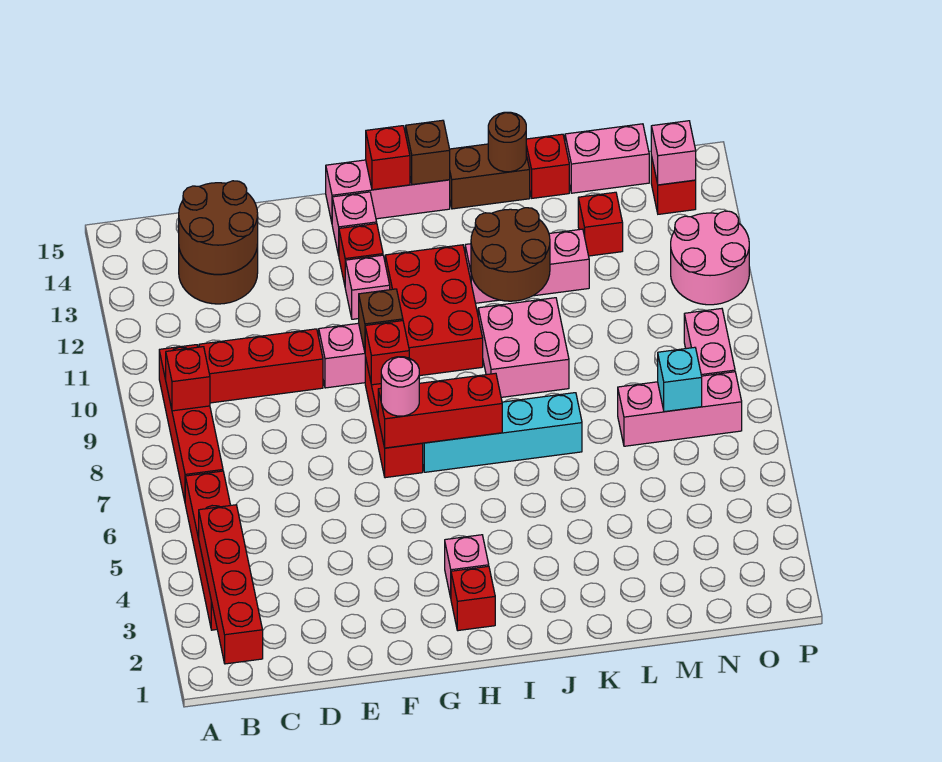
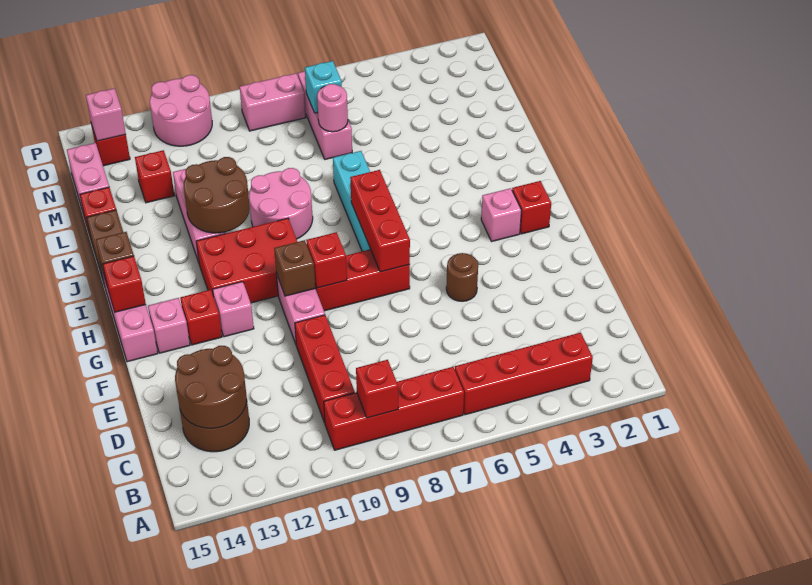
red brick B1:B4 level 2 -> none
pink round brick G7 level 3 -> pink round brick M7 level 2
pink brick J9:K10 level 1 -> pink round brick J9:K10 level 1
brown round brick K15 level 2 -> brown round brick F5 level 1

